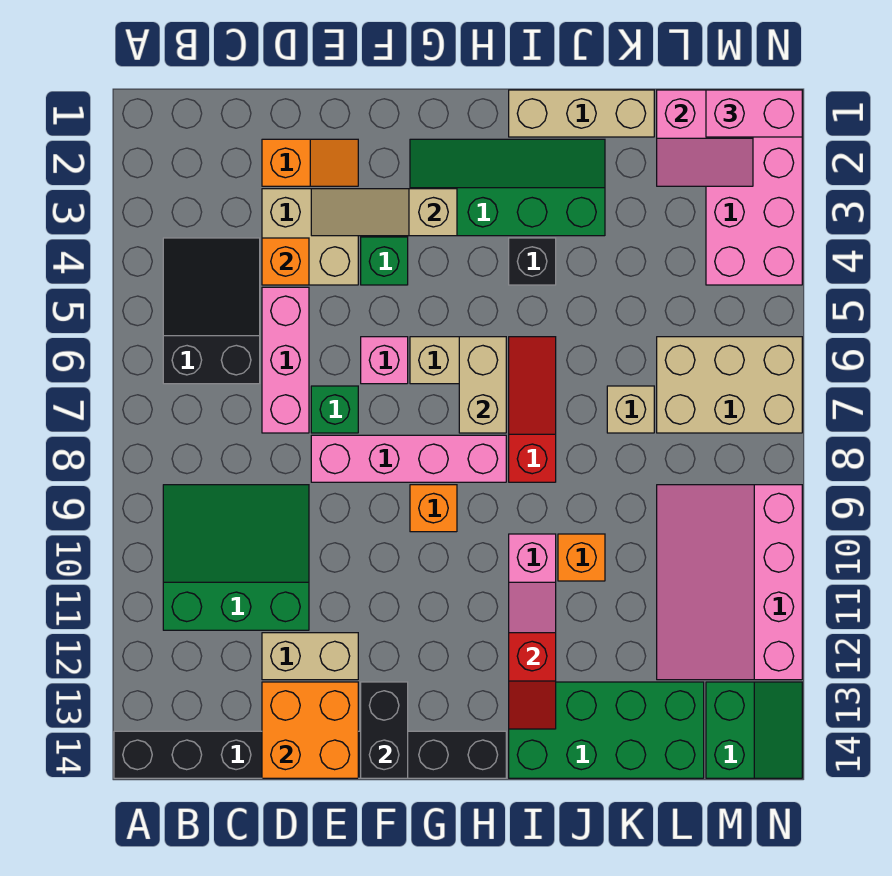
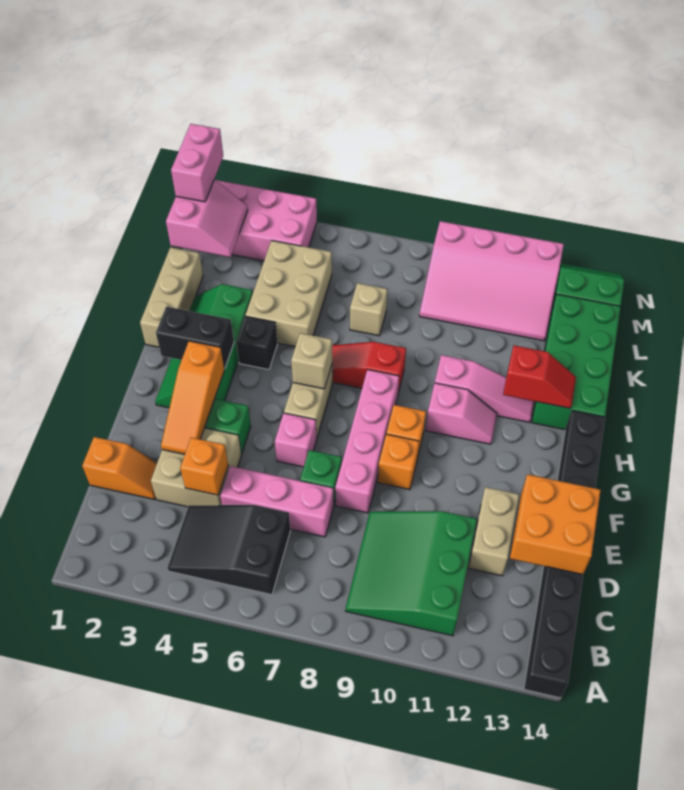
orange slope D2:E2 level 1 top D -> orange slope D1:D2 level 1 top 1
tan slope E3:G3 level 2 top G -> orange slope E3:G3 level 2 top G
black brick F13:F14 level 2 -> black brick H2:H3 level 2
tan brick H6:H7 level 2 -> tan brick H6 level 2
none -> pink slope H10:H11 level 1 top 10
orange brick J10 level 1 -> orange brick F9 level 1
tan brick L6:N7 level 1 -> tan brick J4:L5 level 1

